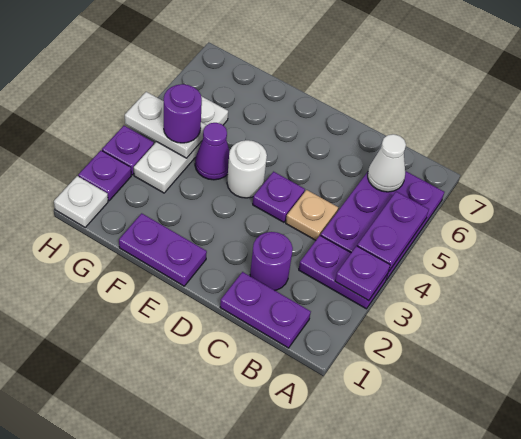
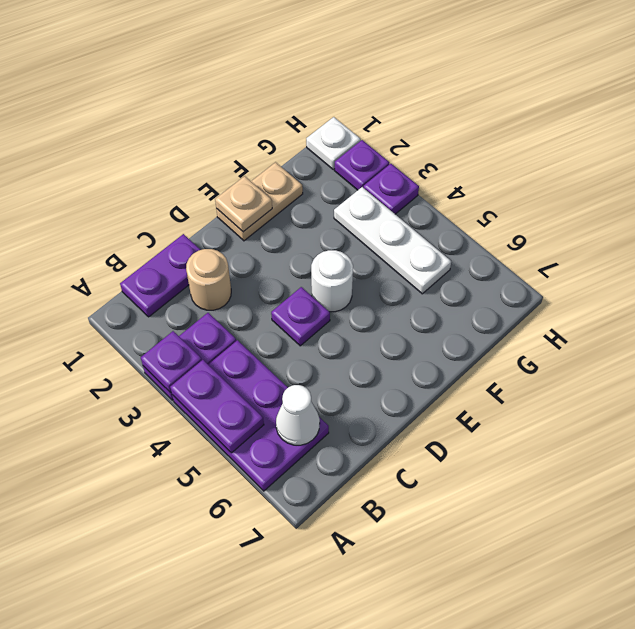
purple round brick C2 level 1 -> tan round brick C2 level 1
tan plate C4 level 1 -> tan plate E1 level 2
purple plate E1:F1 level 1 -> tan plate E1:F1 level 1
purple cone F4 level 1 -> none
white plate G4:H4 level 2 -> none
purple round brick G4 level 3 -> none

